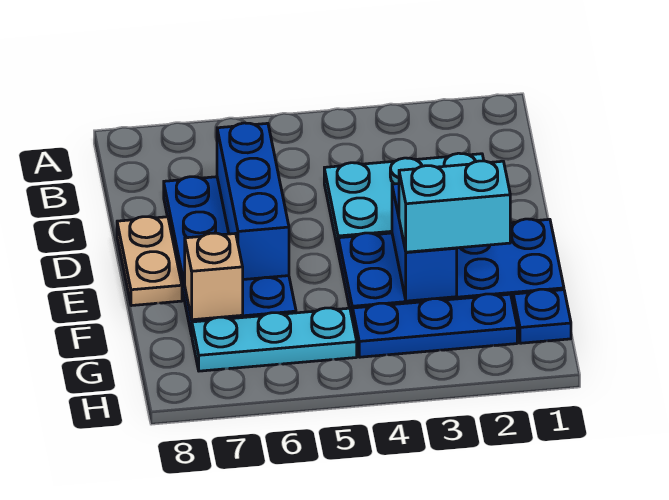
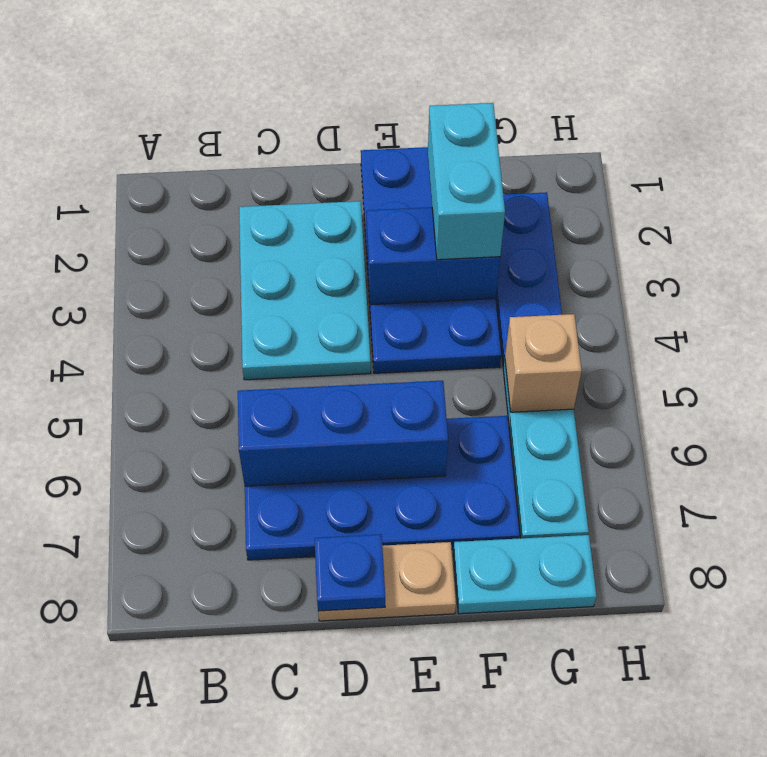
tan brick F7 level 2 -> tan brick G5 level 2
none -> cyan plate F8:G8 level 1
blue plate G1 level 1 -> blue plate D8 level 2

